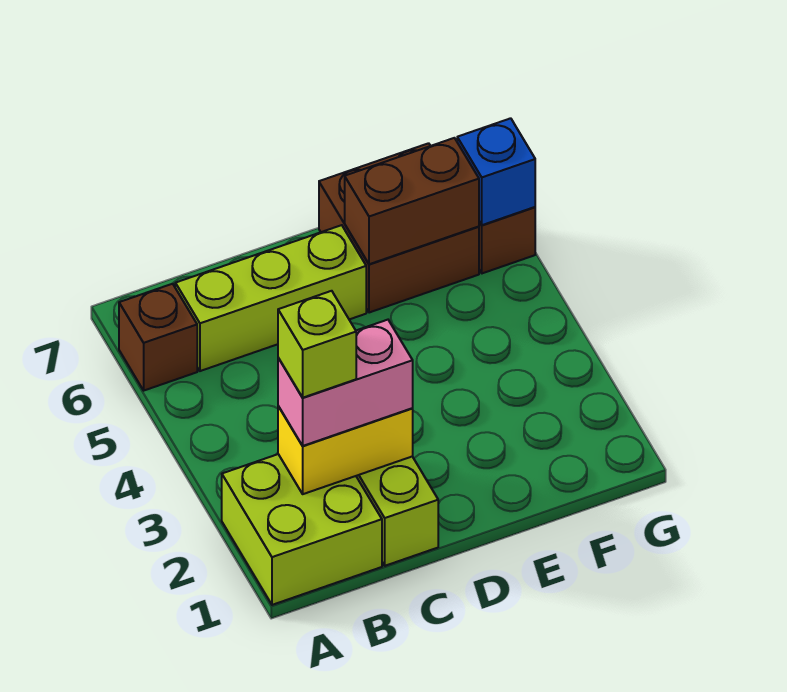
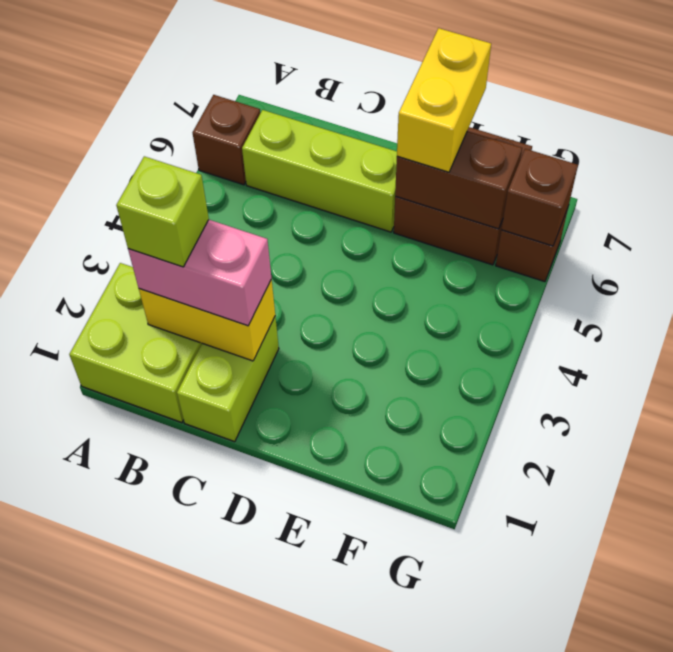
none -> yellow brick E6:E7 level 3
blue brick G6 level 2 -> brown brick G6 level 2

